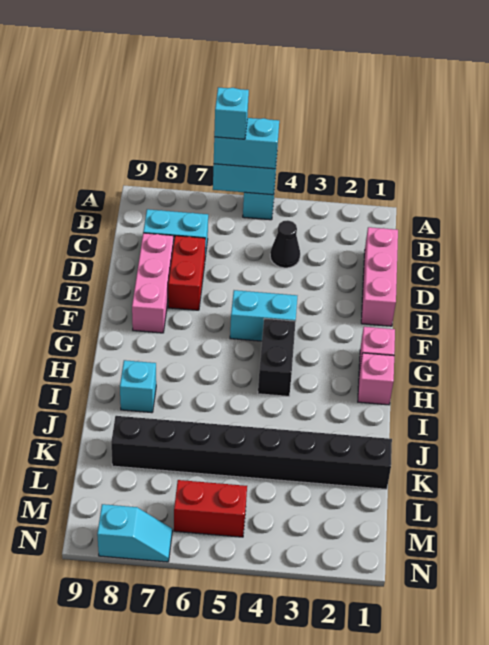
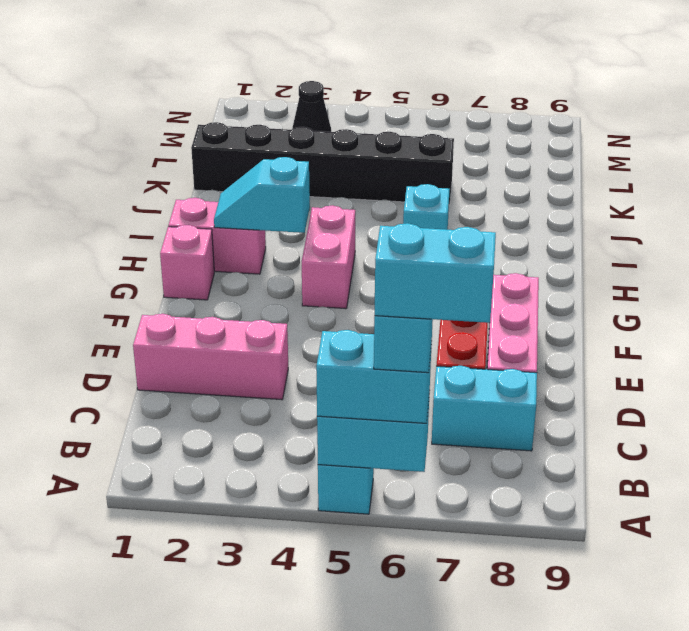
pink brick C1:E1 level 1 -> pink brick D1:D3 level 1
black cone C4 level 1 -> black cone M3 level 1
cyan brick F4:F5 level 1 -> cyan brick A6:A7 level 5
black brick G4:H4 level 1 -> pink brick G4:H4 level 1
pink brick H1 level 1 -> pink brick H1:H2 level 1
cyan brick I8 level 1 -> cyan brick I6 level 1
black brick K1:K8 level 1 -> black brick K1:K6 level 1
red brick M5:M6 level 1 -> none
cyan slope N7:N8 level 1 top 8 -> cyan slope H2:H3 level 2 top 3

